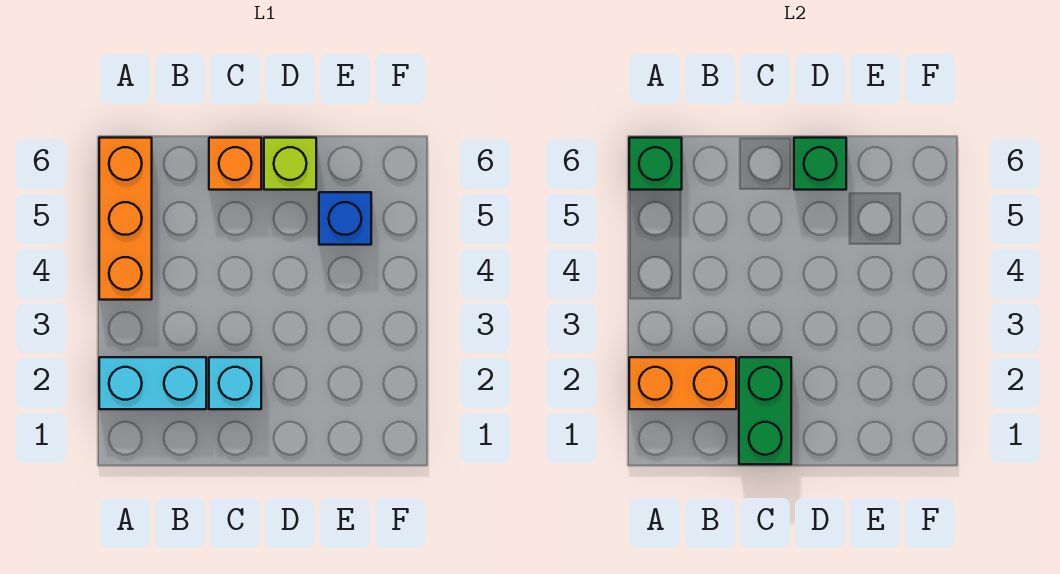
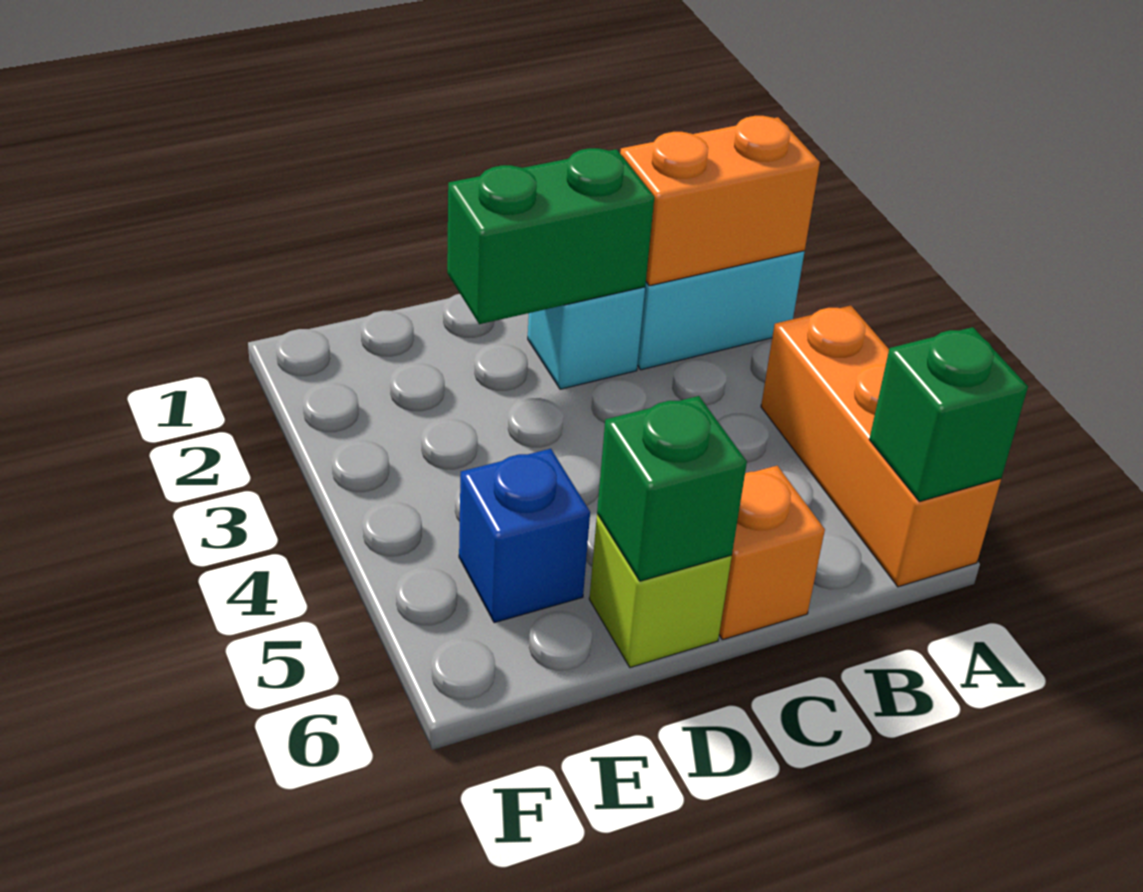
green brick C1:C2 level 2 -> green brick C2:D2 level 2

